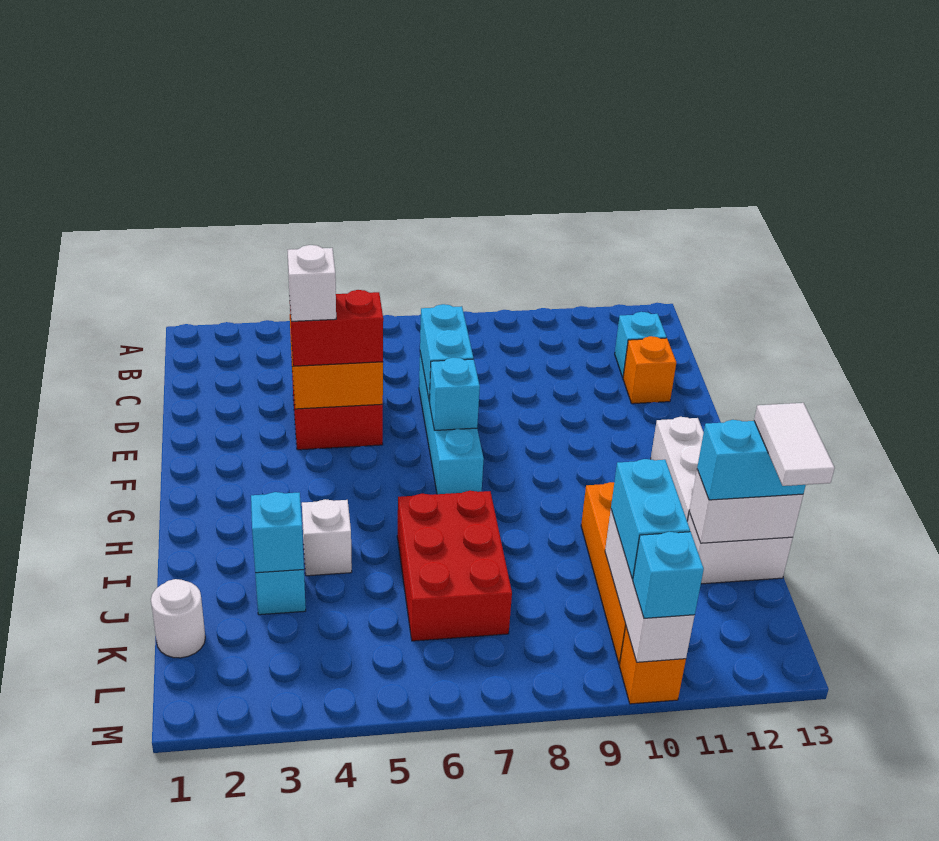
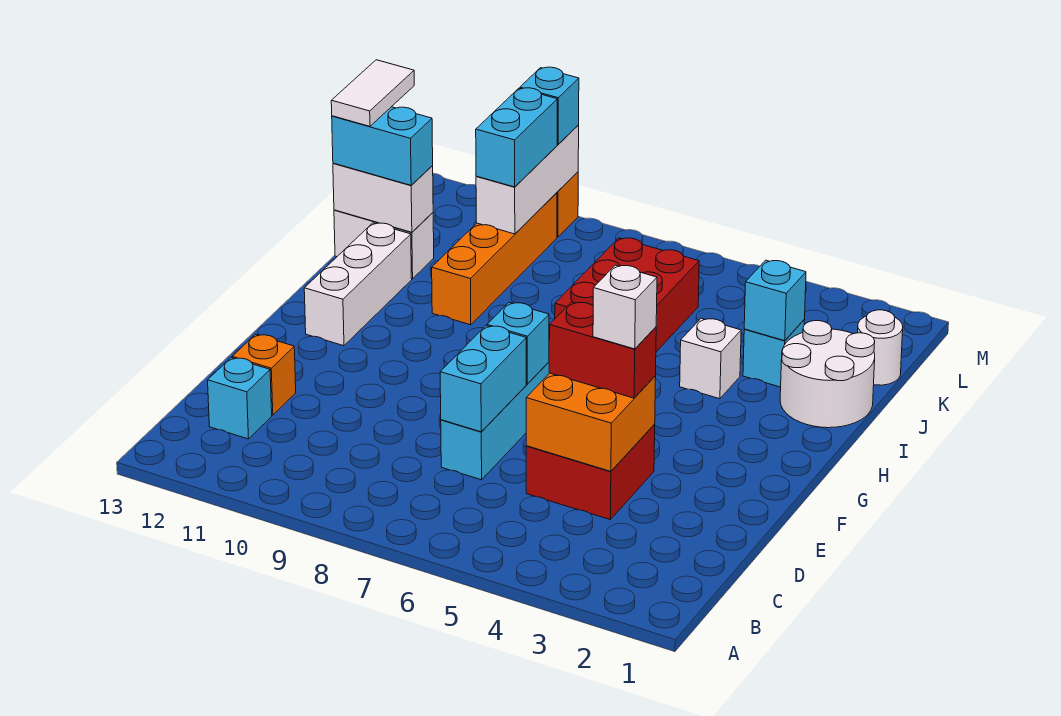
none -> white round brick I1:J2 level 1

